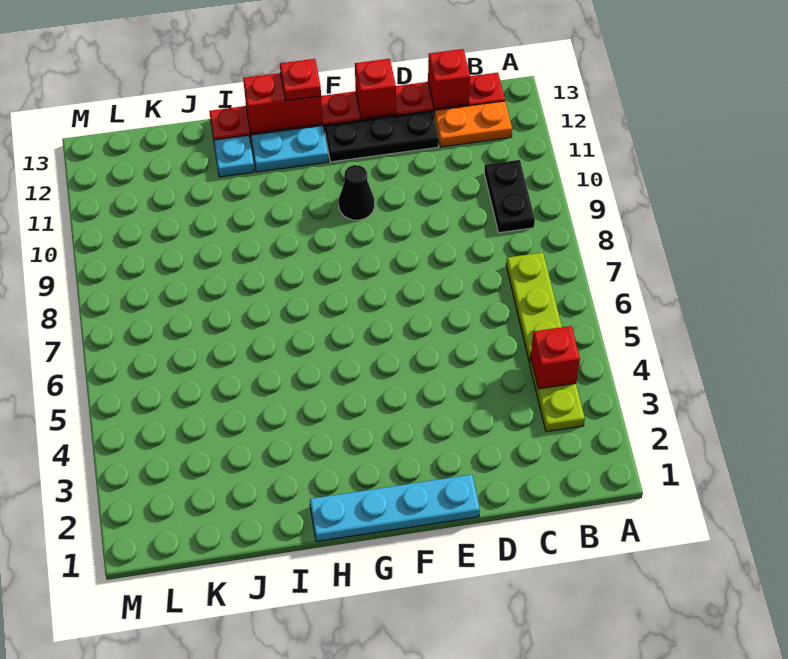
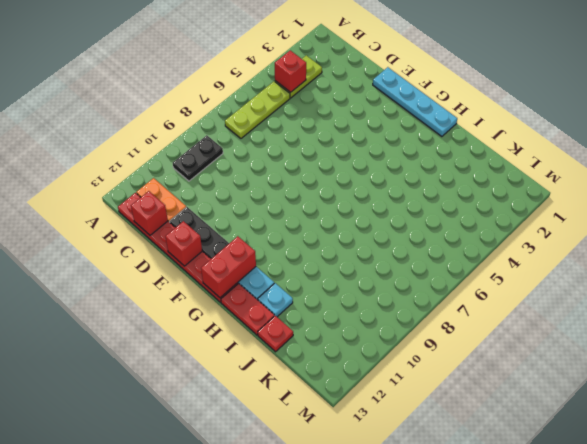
black cone F10 level 1 -> none
red brick G13:H13 level 2 -> red brick G12:G13 level 2
red plate G13 level 3 -> red plate J13 level 1

